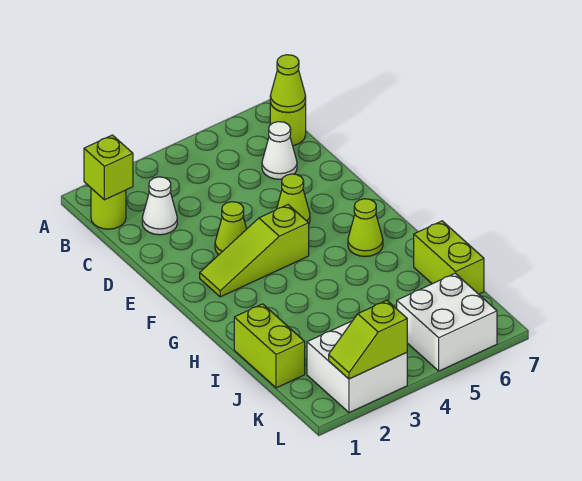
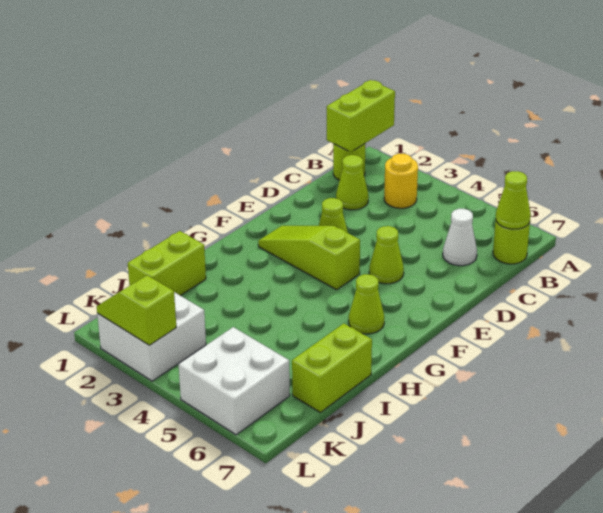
lime brick B1 level 2 -> lime brick A1:B1 level 2
none -> yellow round brick B3 level 1
white cone C2 level 1 -> lime cone C2 level 1

